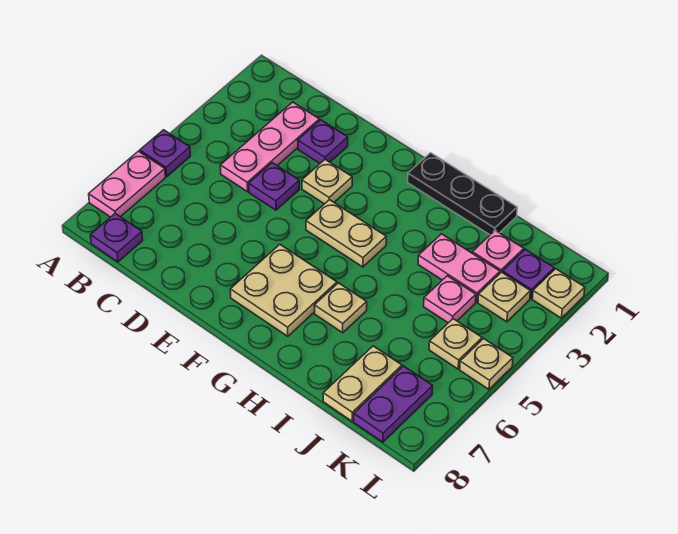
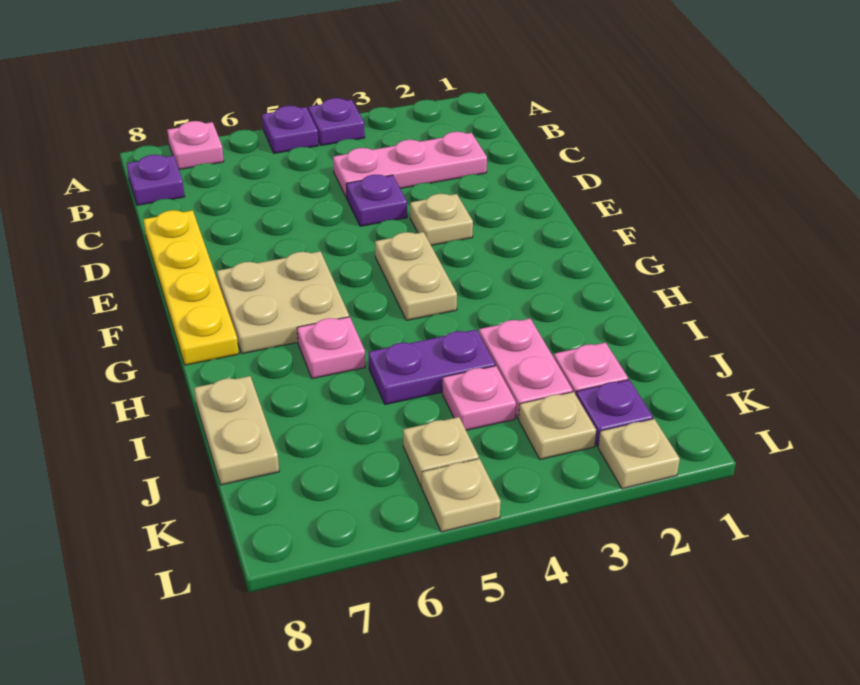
pink plate A6:A7 level 1 -> pink plate A7 level 1
purple plate D2 level 1 -> purple plate A4 level 1
none -> yellow plate D8:G8 level 1
black plate G1:I1 level 1 -> none
tan plate H6 level 1 -> pink plate H6 level 1
tan plate J7:J8 level 1 -> tan plate I8:J8 level 1
purple plate K7:K8 level 1 -> purple plate I4:I5 level 1

